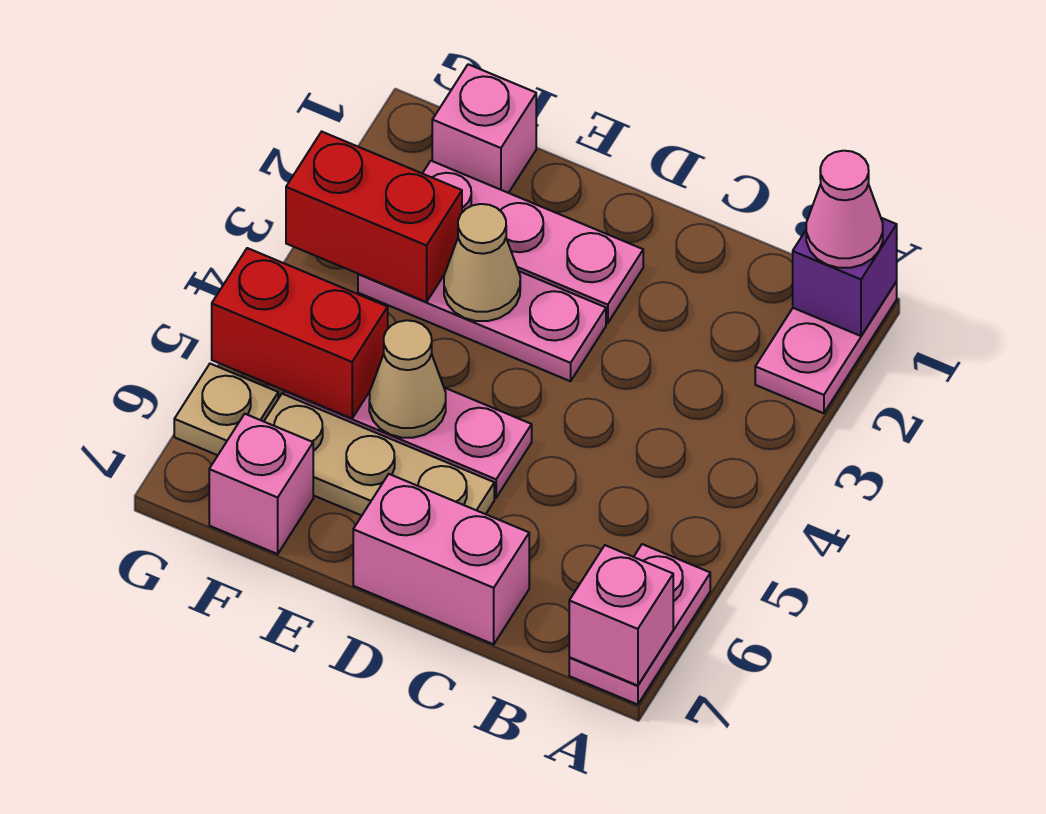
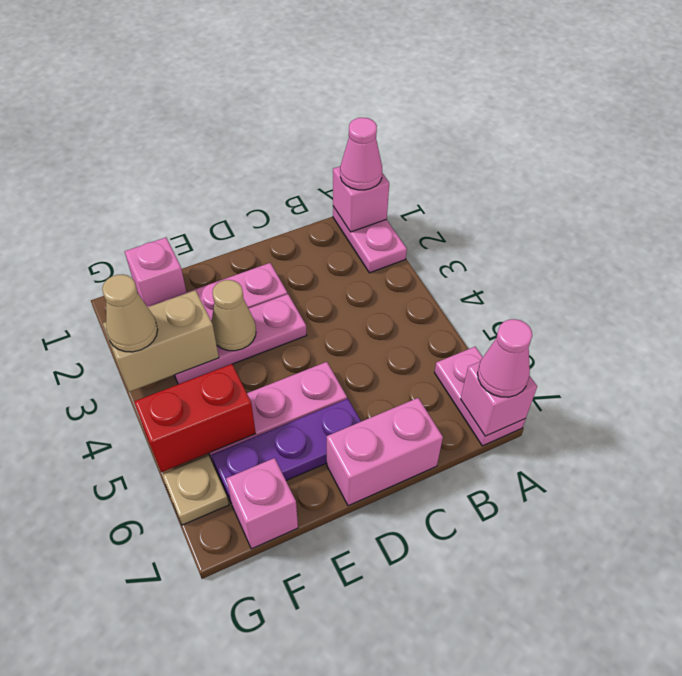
purple brick A1 level 2 -> pink brick A1 level 2
none -> pink cone A7 level 3
tan plate D6:F6 level 1 -> purple plate D6:F6 level 1
tan cone E5 level 2 -> tan cone G3 level 3
red brick F3:G3 level 2 -> tan brick F3:G3 level 2

